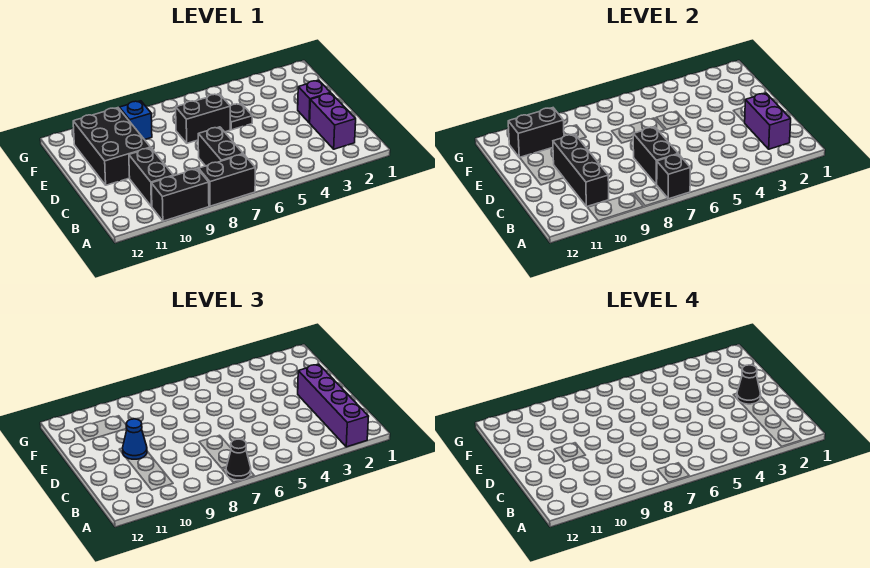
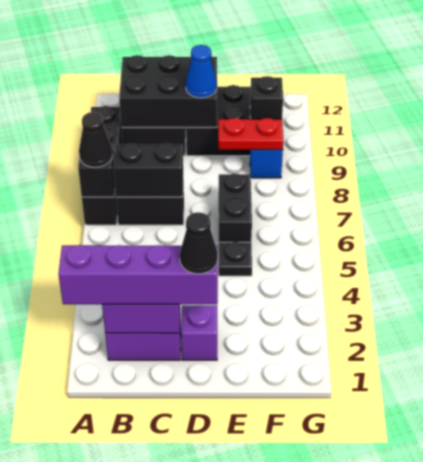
black brick B10:D10 level 2 -> black brick B10:D11 level 2
none -> red plate E9:F9 level 2
black brick F10:F11 level 2 -> black brick F10 level 2

